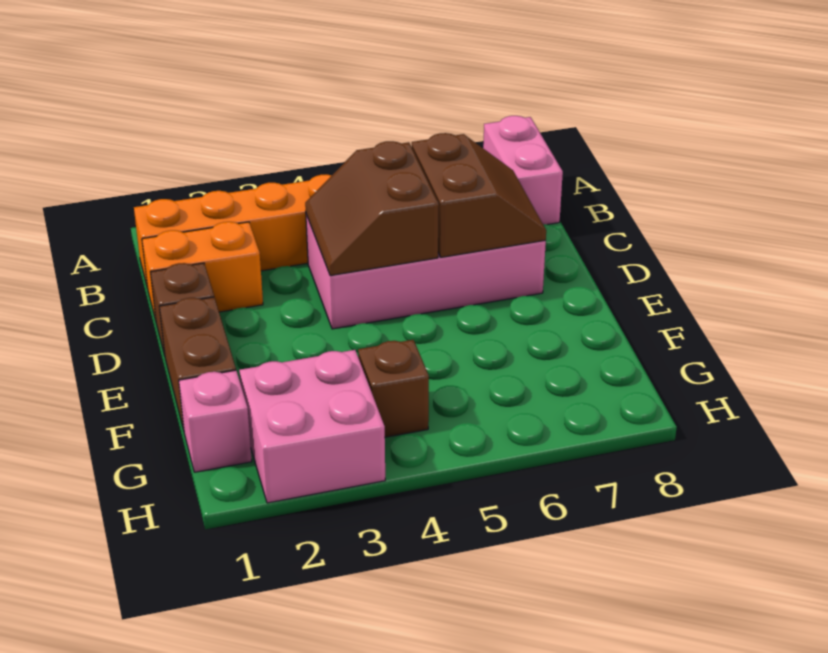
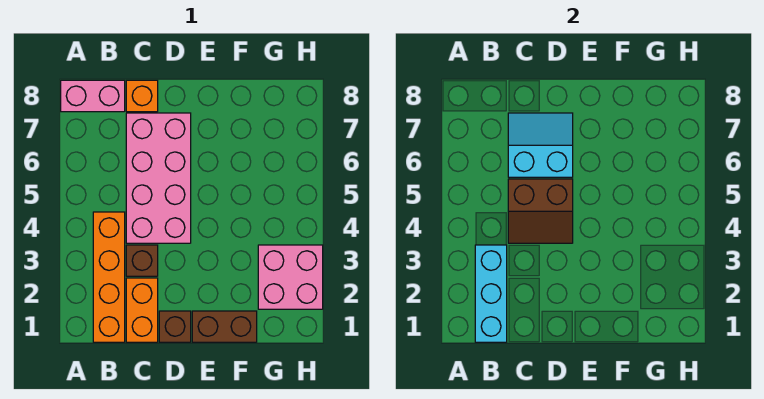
none -> cyan brick B1:B3 level 2
brown slope C6:D7 level 2 top 6 -> cyan slope C6:D7 level 2 top 6
none -> orange brick C8 level 1
pink brick G1 level 1 -> none
brown brick G4 level 1 -> brown brick C3 level 1

